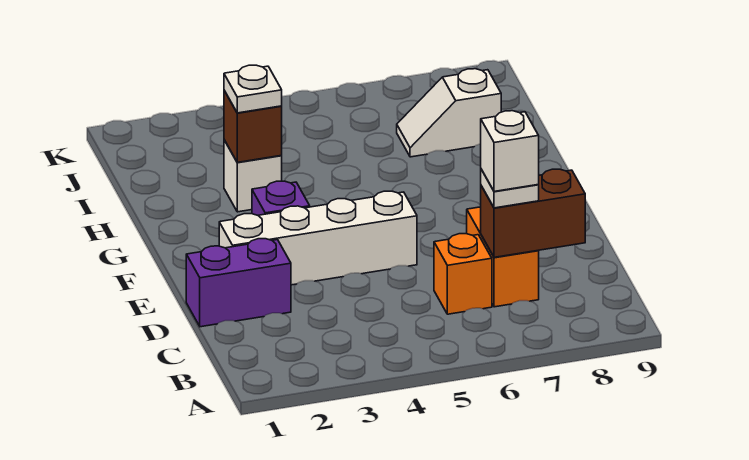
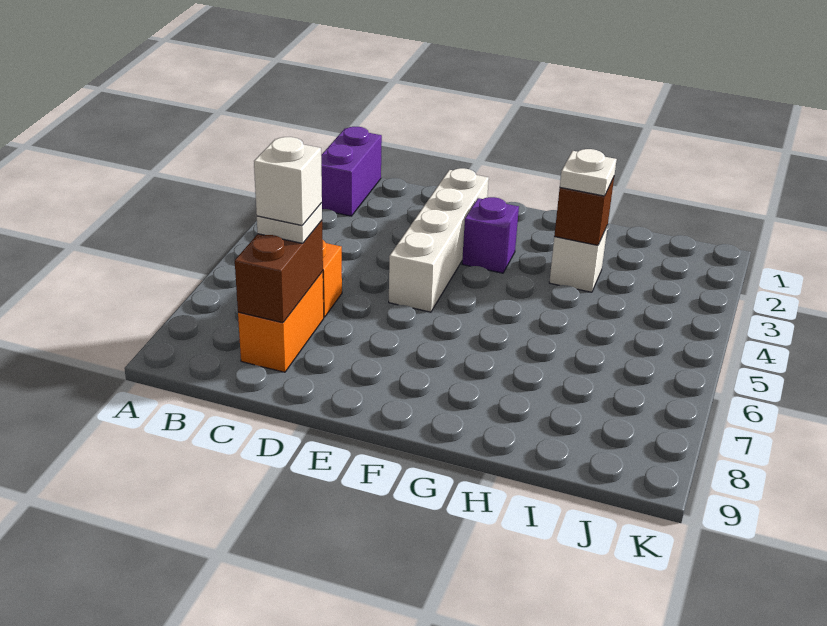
orange brick C7:D7 level 1 -> orange brick C7:C8 level 1
purple brick D1:D2 level 1 -> purple brick B1:B2 level 1
white slope I7:I8 level 1 top 8 -> none

